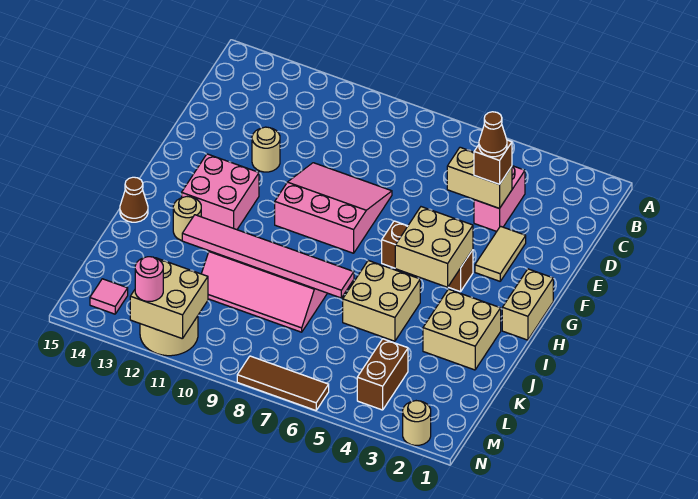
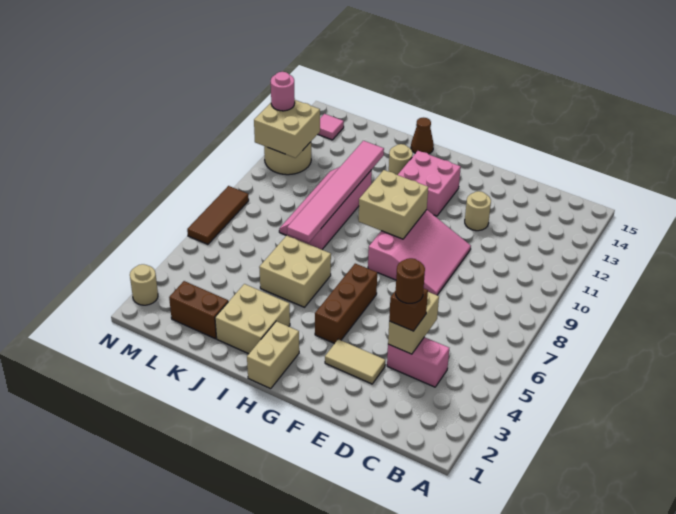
brown cone D4 level 4 -> brown round brick D4 level 4
tan brick G1:H1 level 1 -> tan brick H1:H2 level 1
tan brick G4:H5 level 2 -> tan brick G9:H10 level 2
brown brick L4:M4 level 1 -> brown brick K2:L2 level 1

